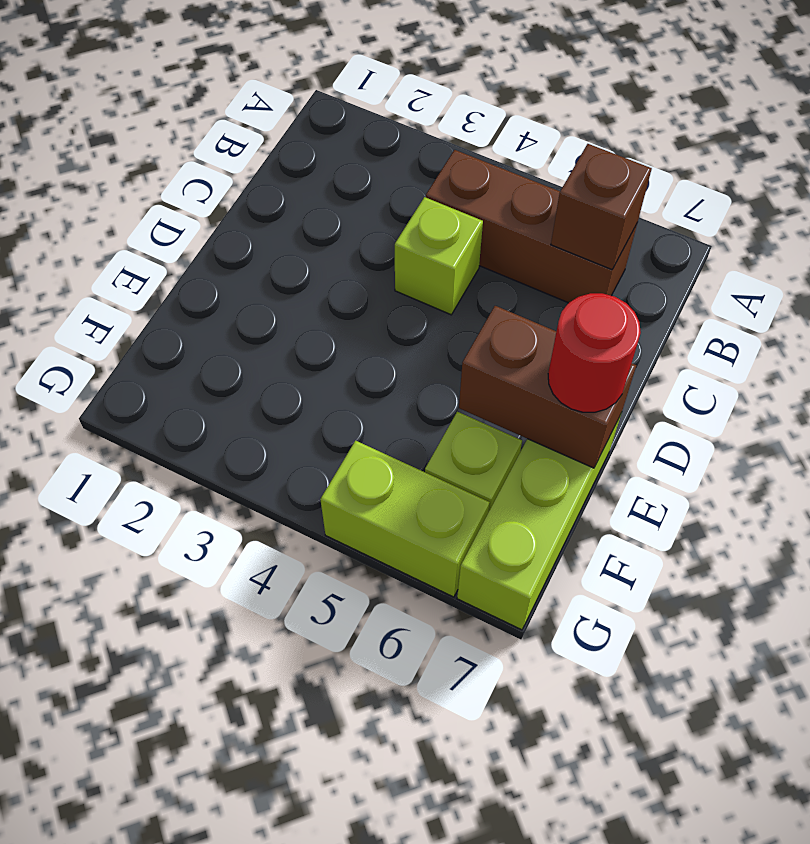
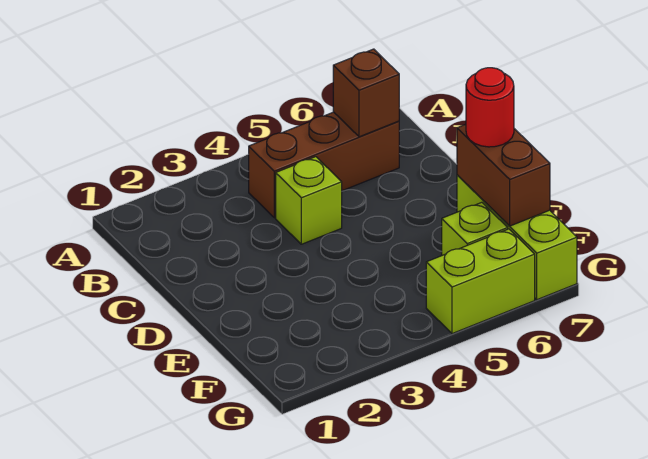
brown brick E6:E7 level 2 -> brown brick E7:F7 level 2

